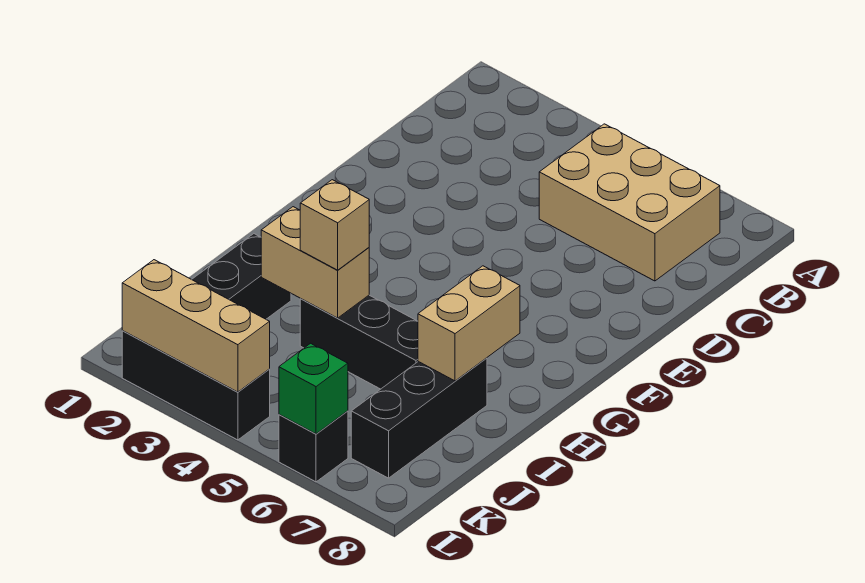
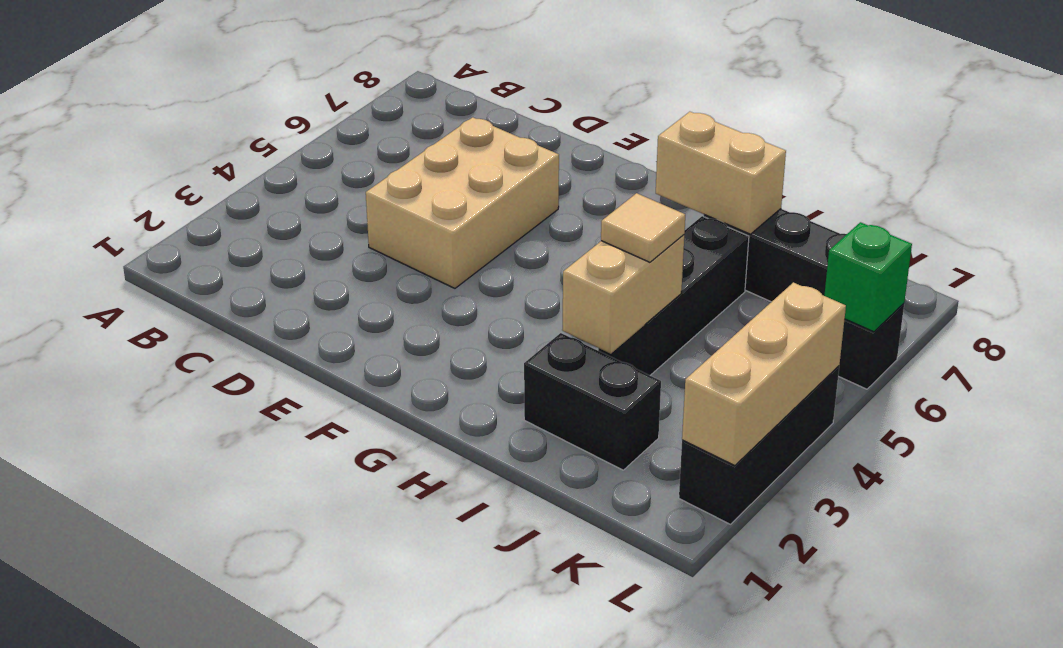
tan brick B5:C7 level 1 -> tan brick D4:E6 level 1
tan brick I4 level 3 -> tan tile I4 level 3

